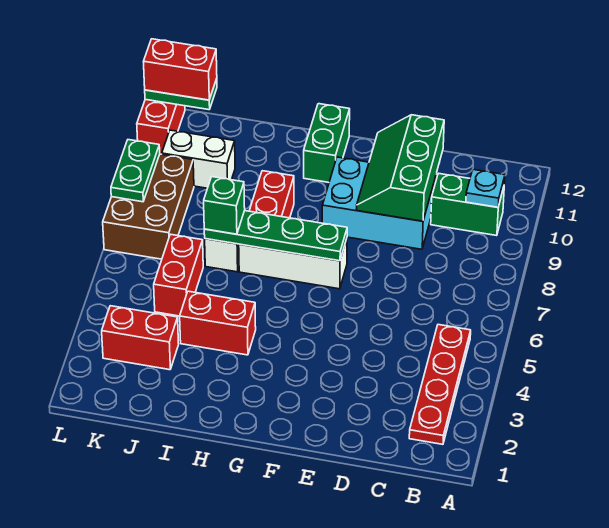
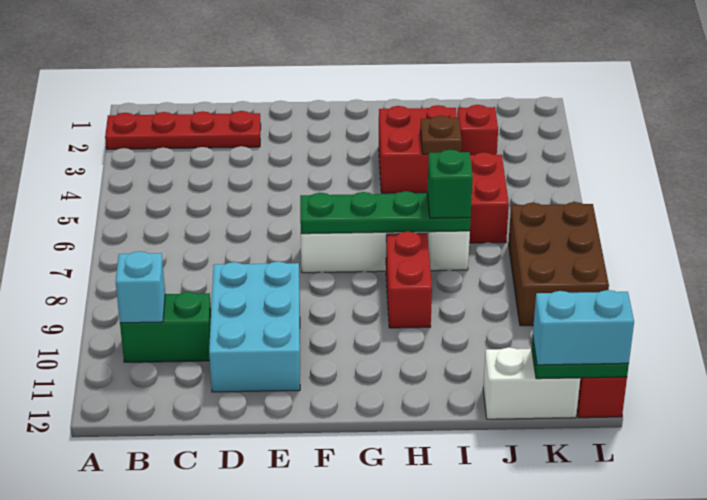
red plate B2:B5 level 1 -> red plate A2:D2 level 1
cyan plate B10 level 2 -> cyan brick B10 level 2
cyan brick D9:F10 level 1 -> cyan brick D9:E11 level 1
green slope D9:E11 level 2 top D -> none
green brick G11:G12 level 1 -> none
red brick H4:I4 level 1 -> red brick H3:I4 level 1
none -> brown plate I4 level 2
red brick J3:K3 level 1 -> red brick J3 level 1
white brick J10:K10 level 1 -> white brick J12:K12 level 1
red brick K12:L12 level 3 -> cyan brick K12:L12 level 3
green plate L8:L9 level 2 -> none

